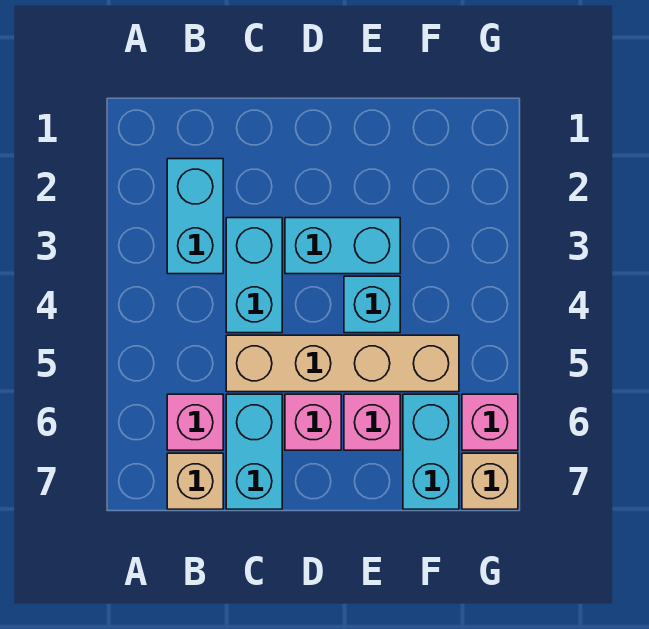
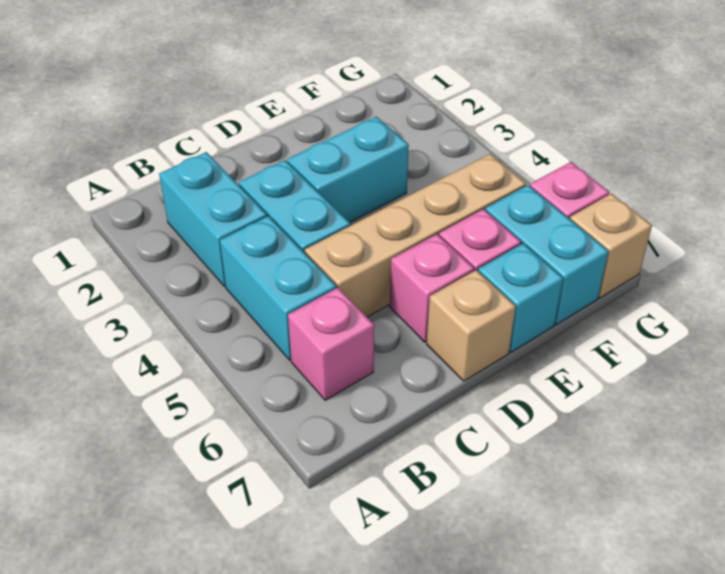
tan brick B7 level 1 -> tan brick D7 level 1
cyan brick C6:C7 level 1 -> cyan brick B4:B5 level 1
cyan brick E4 level 1 -> cyan brick E7 level 1

